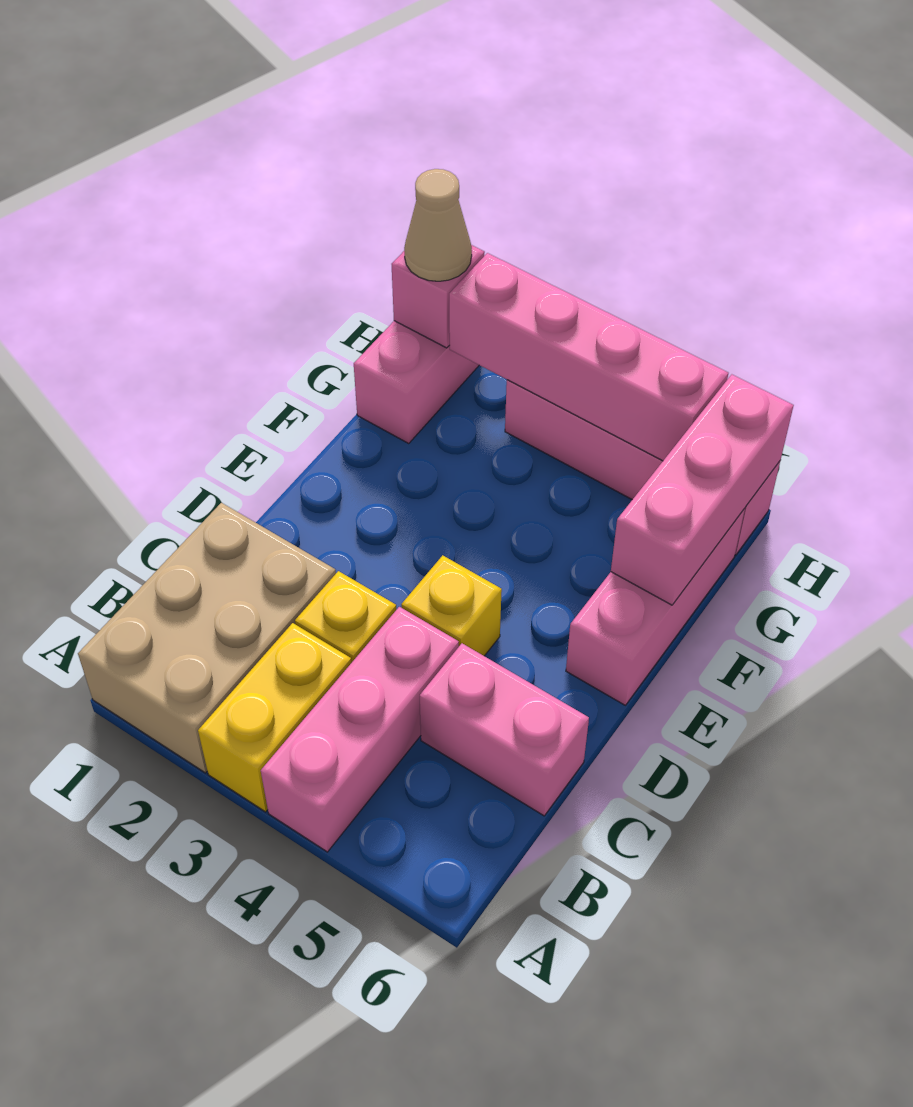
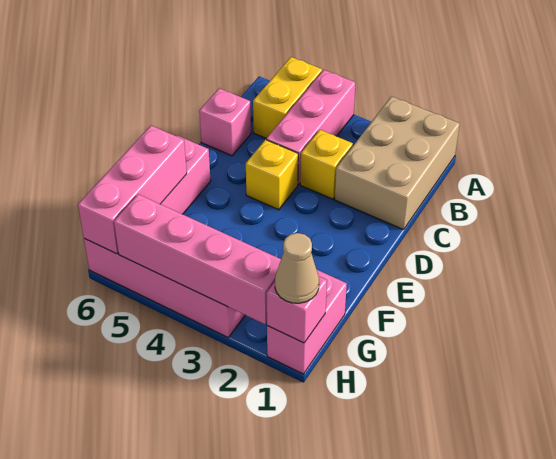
yellow brick A3:B3 level 1 -> yellow brick A5:B5 level 1
pink brick C5:C6 level 1 -> pink brick C6 level 1

